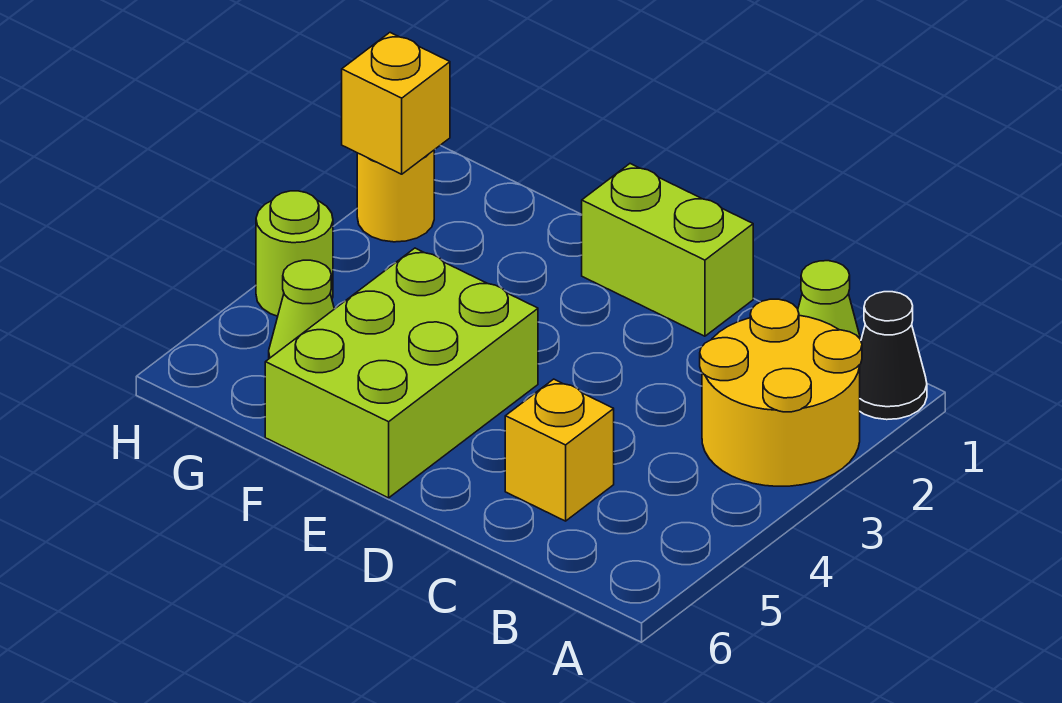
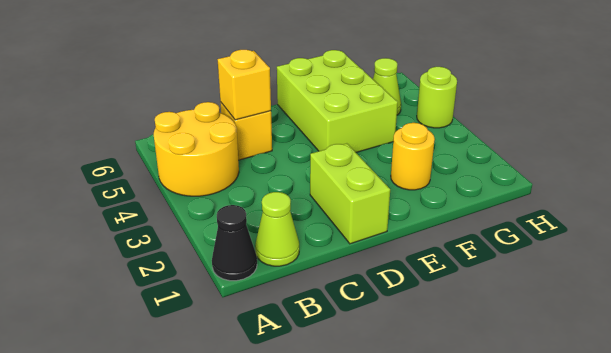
yellow round brick A2:B3 level 1 -> yellow round brick A4:B5 level 1
lime brick D1:E1 level 1 -> lime brick D1:D2 level 1
yellow round brick H2 level 1 -> yellow round brick F2 level 1
yellow brick H2 level 2 -> yellow brick C5 level 2

